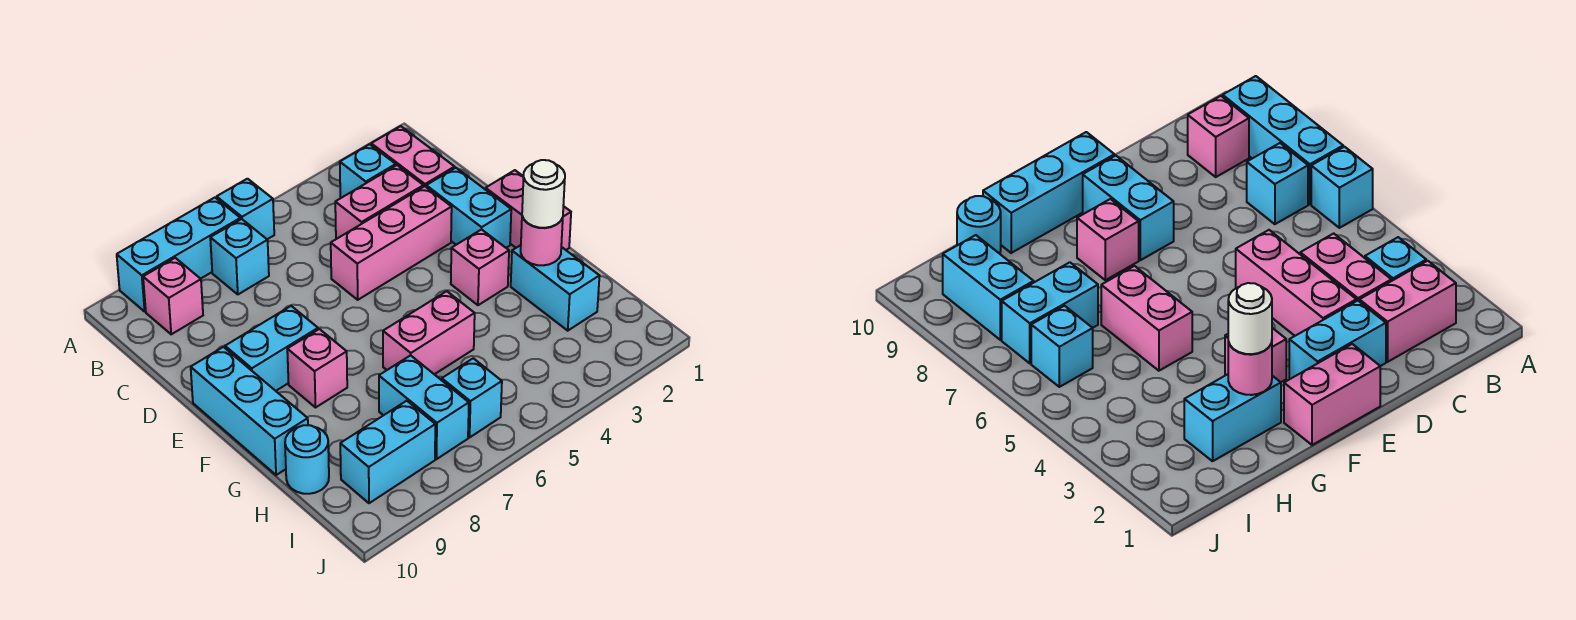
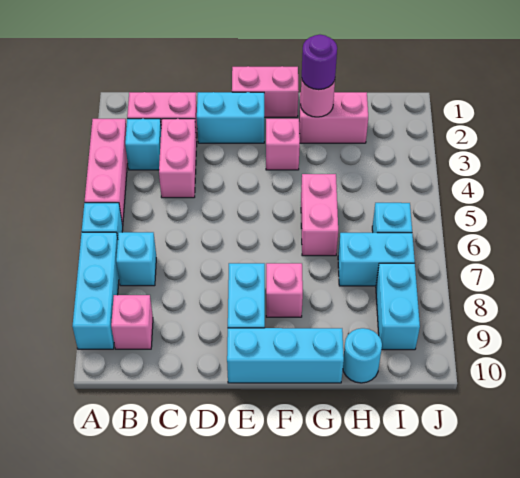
pink brick D3:D5 level 1 -> pink brick A3:A5 level 1
cyan brick G2:H2 level 1 -> pink brick G2:H2 level 1
white round brick G2 level 3 -> purple round brick G2 level 3

